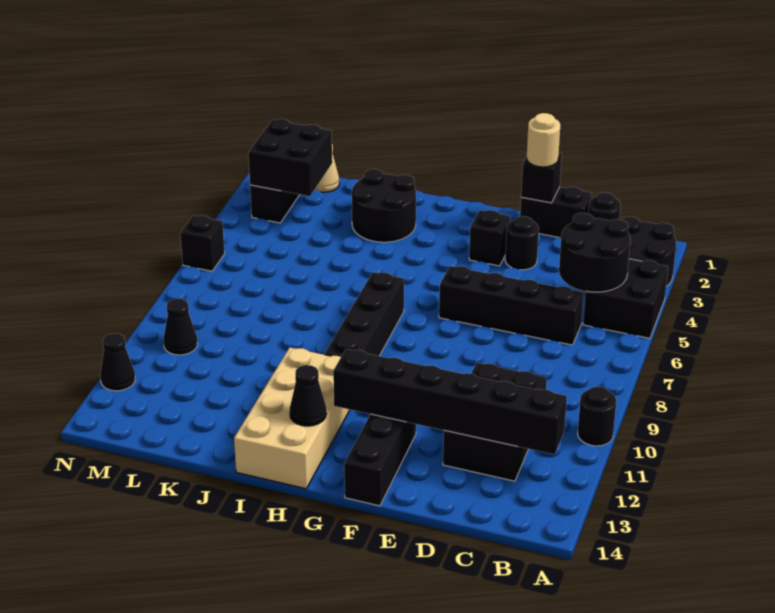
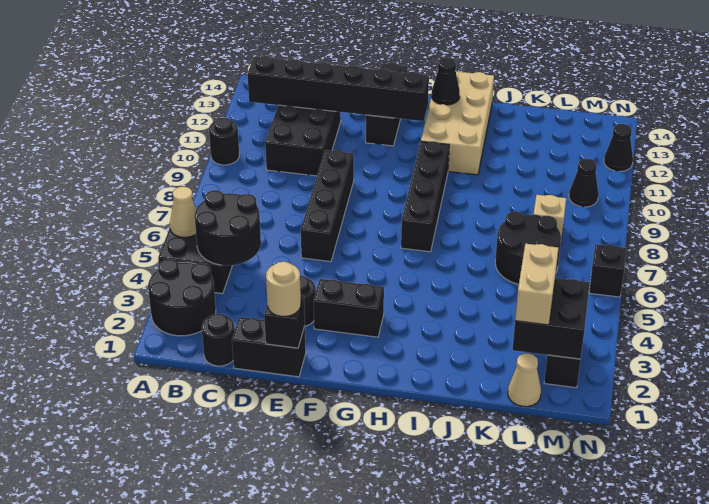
none -> tan cone A5 level 2
black brick C6:F6 level 1 -> black brick E6:E9 level 1
black brick F3 level 1 -> black brick F3:G3 level 1
black round brick I2:J3 level 1 -> black round brick K6:L7 level 1
none -> tan brick L2:L3 level 3
none -> tan brick L8 level 1

